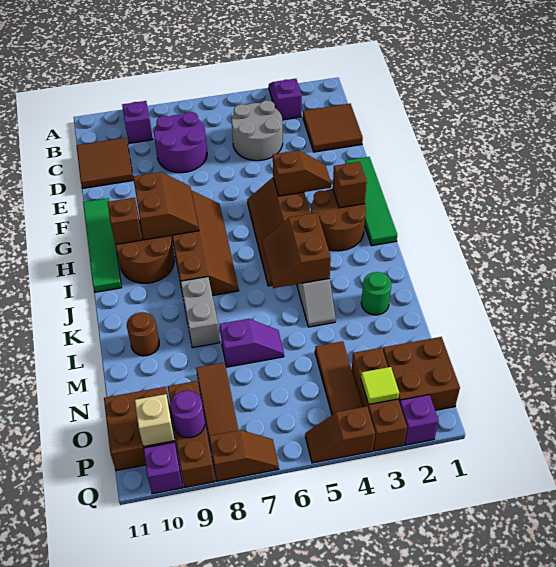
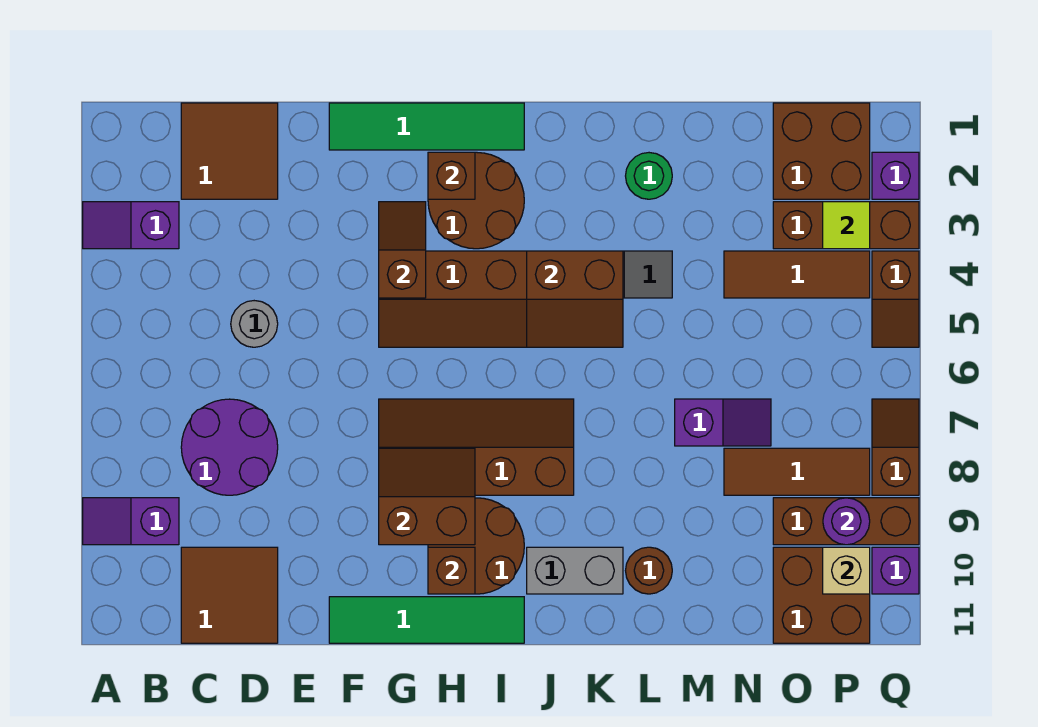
grey round brick C4:D5 level 1 -> grey round brick D5 level 1
grey brick K8:L8 level 1 -> grey brick J10:K10 level 1
purple slope M6:M7 level 1 top 7 -> purple slope M7:N7 level 1 top M

